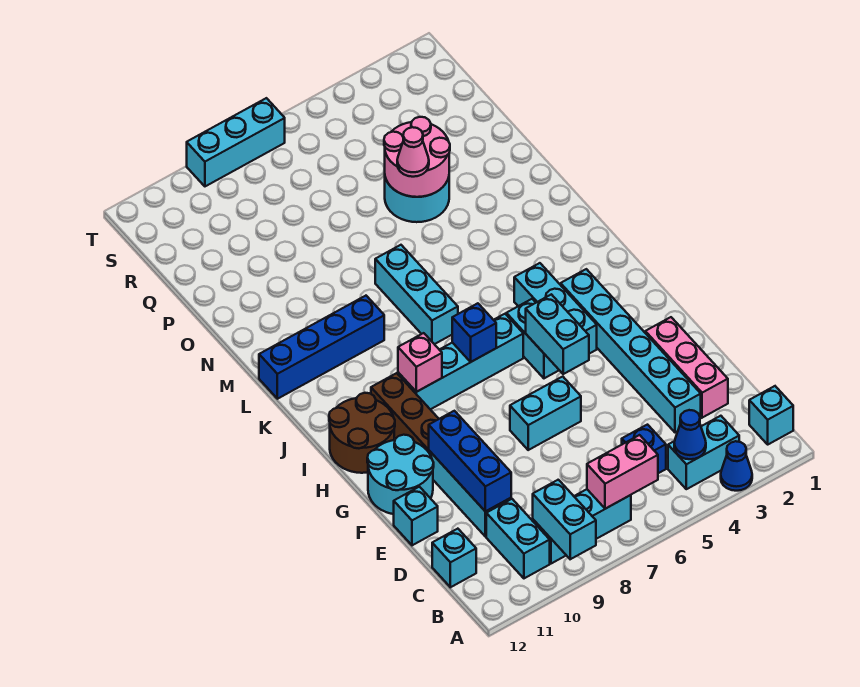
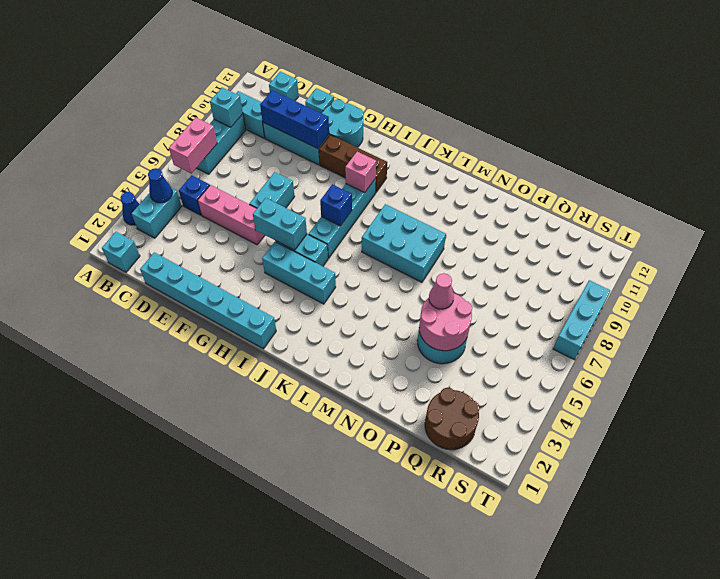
cyan brick A9:B9 level 2 -> cyan brick B9 level 2
pink brick D2:F2 level 1 -> pink brick D5:F5 level 1
cyan brick D3:I3 level 1 -> cyan brick D1:I1 level 1
brown round brick H11:I12 level 1 -> brown round brick Q1:R2 level 1
cyan brick K7:M7 level 1 -> cyan brick K7:M8 level 1
blue brick L9:L12 level 1 -> none

